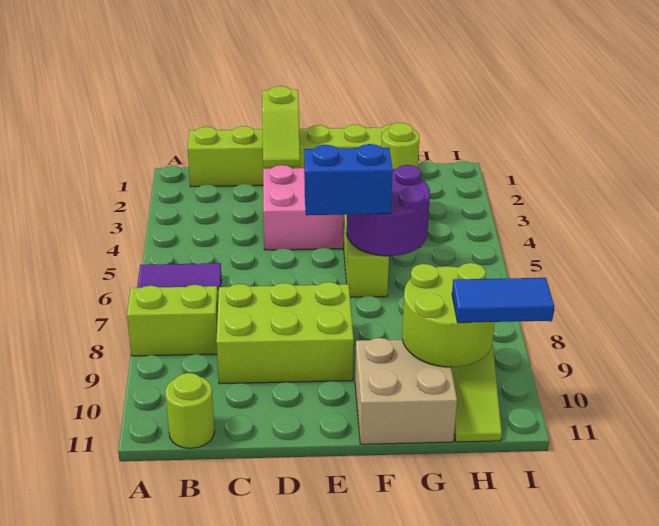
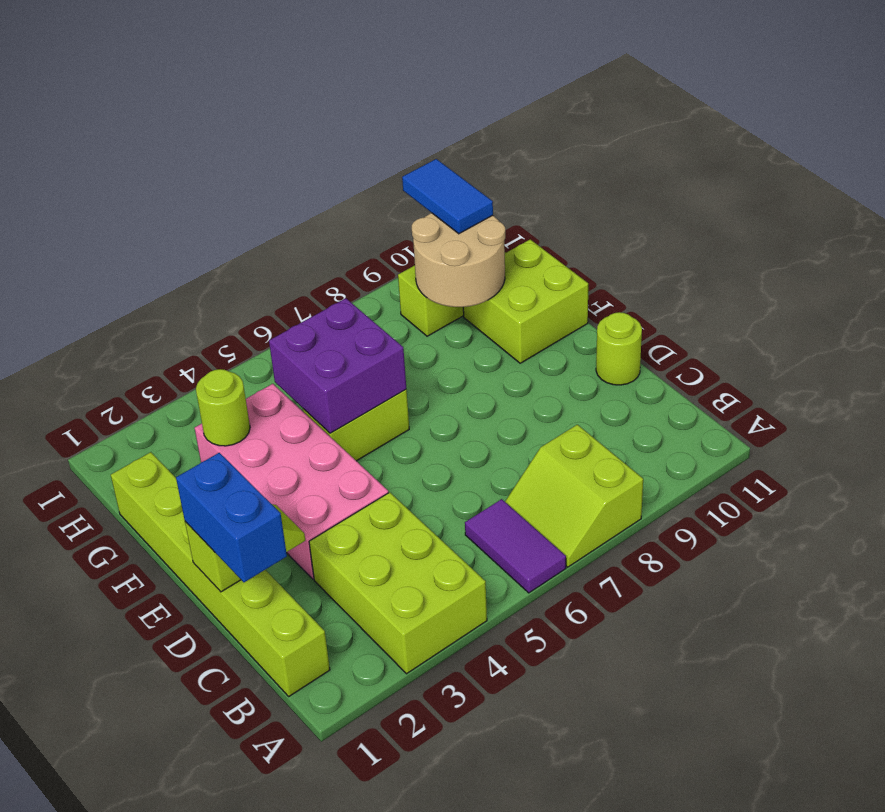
lime round brick B11 level 1 -> lime round brick D11 level 1
lime brick C8:E9 level 1 -> lime brick A3:C4 level 1
blue brick E6:F6 level 3 -> blue brick C1:D1 level 3
purple round brick F5:G6 level 2 -> purple brick F5:G6 level 2
tan brick F10:G11 level 1 -> lime brick F10:G11 level 1
lime round brick G9:H10 level 2 -> tan round brick G9:H10 level 2

